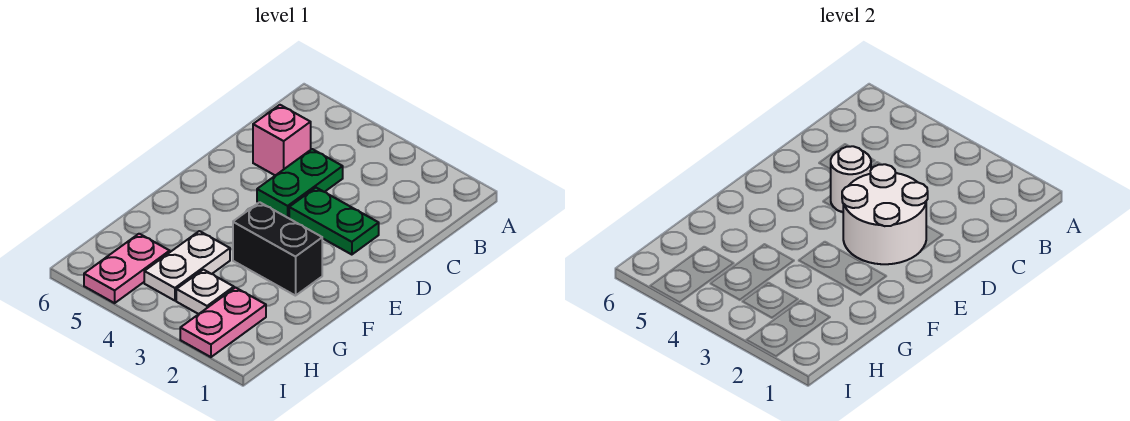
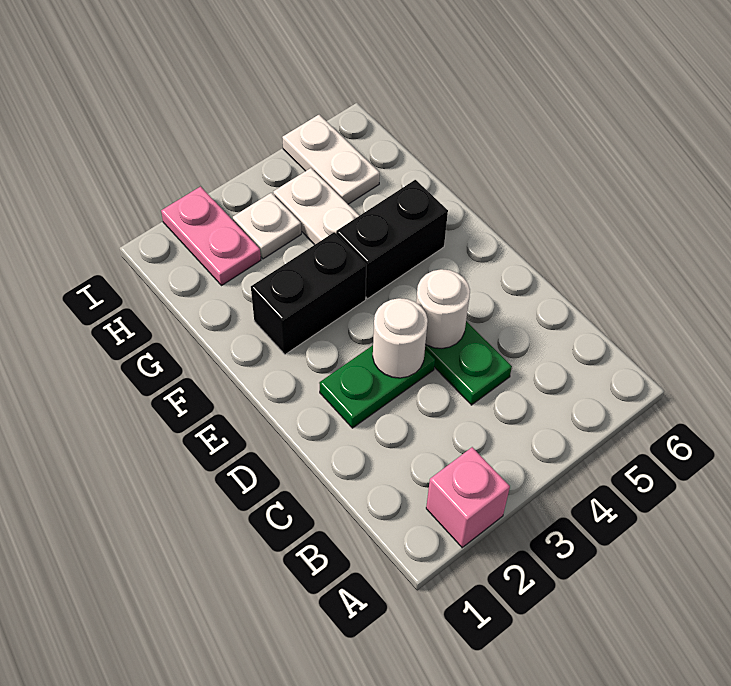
pink brick C5 level 1 -> pink brick A2 level 1
white round brick D2:E3 level 2 -> white round brick D3 level 2
none -> black brick F4:F5 level 1
pink plate H5:I5 level 1 -> white plate H5:I5 level 1

